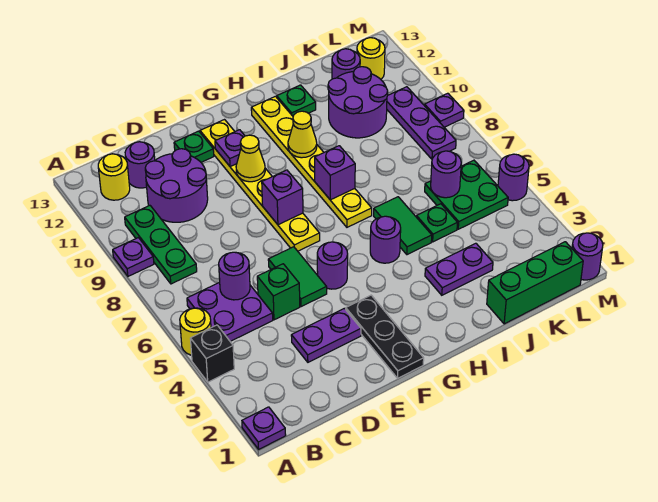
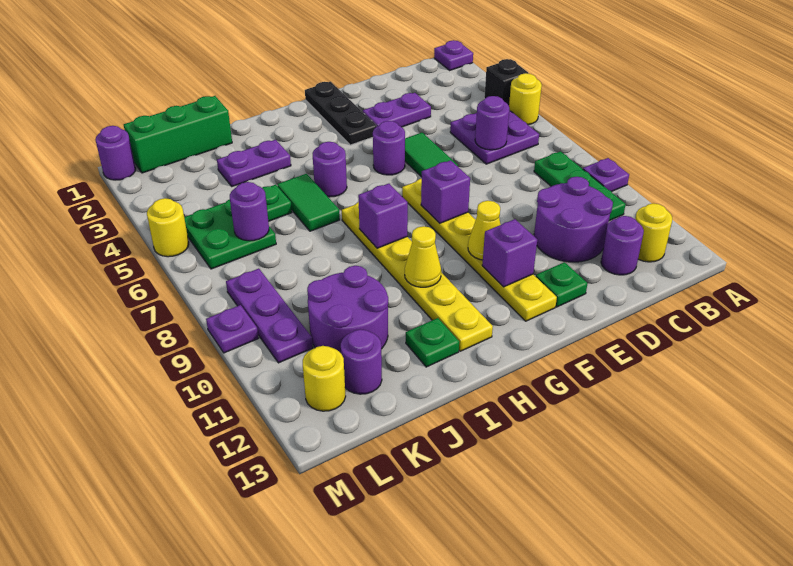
green brick D5 level 1 -> none
purple plate F11 level 2 -> purple brick F11 level 2
purple round brick M5 level 1 -> yellow round brick M5 level 1

